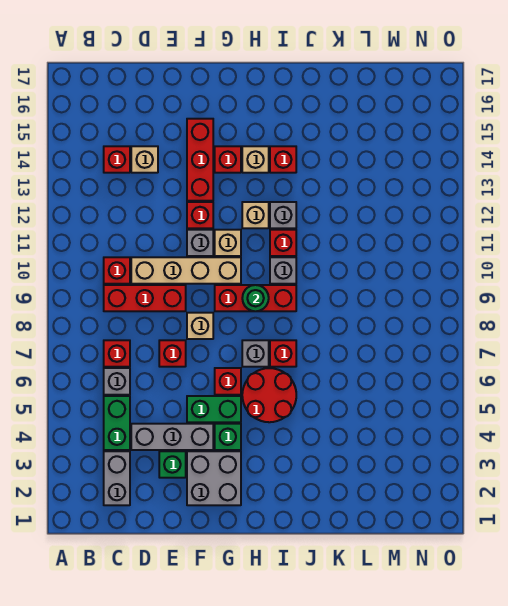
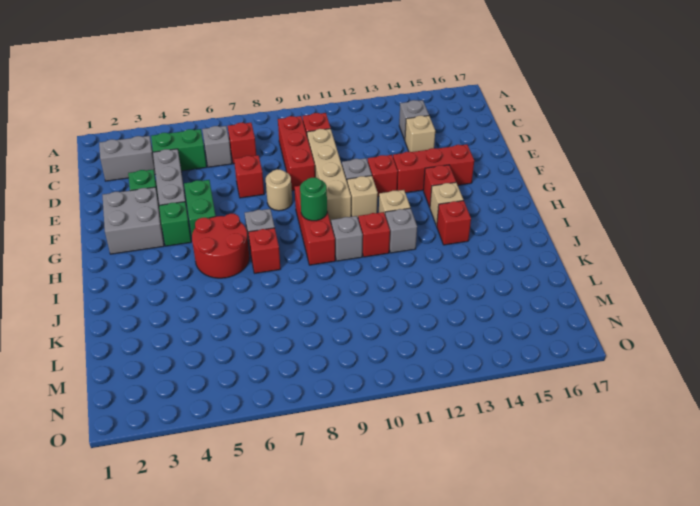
red brick C14 level 1 -> grey brick C14 level 1
tan brick F8 level 1 -> tan round brick F8 level 1
red brick G6 level 1 -> none

